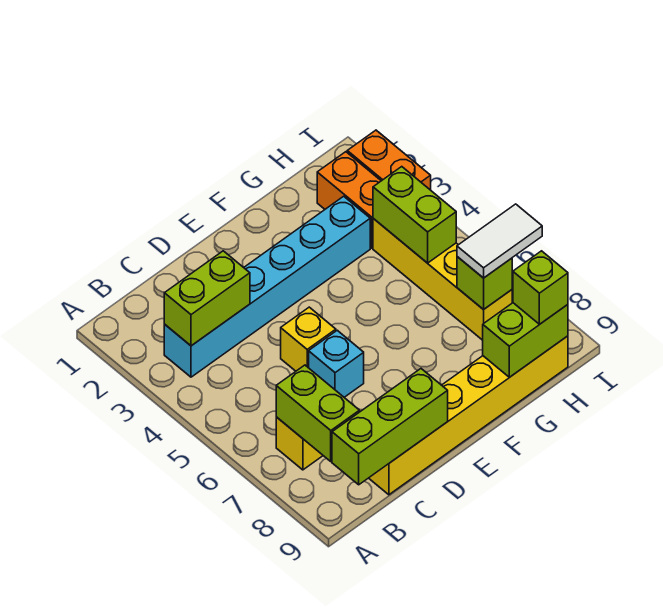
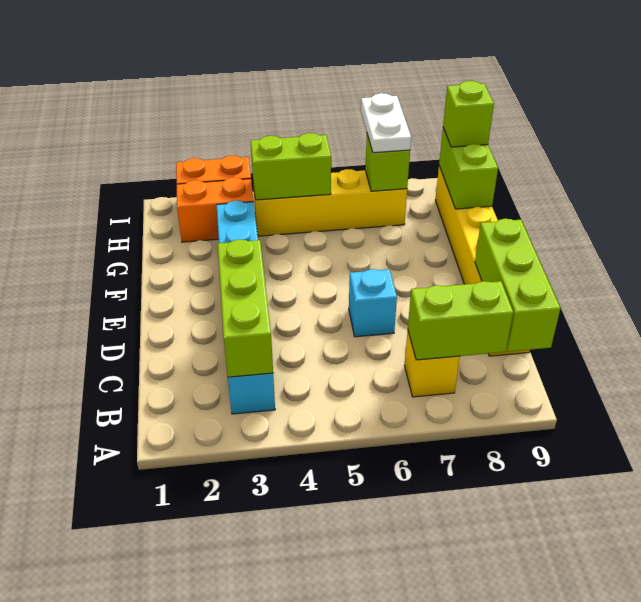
lime brick B3:C3 level 2 -> lime brick B3:D3 level 2
yellow brick D5 level 1 -> none
white tile H7:I7 level 3 -> white plate H7:I7 level 3

